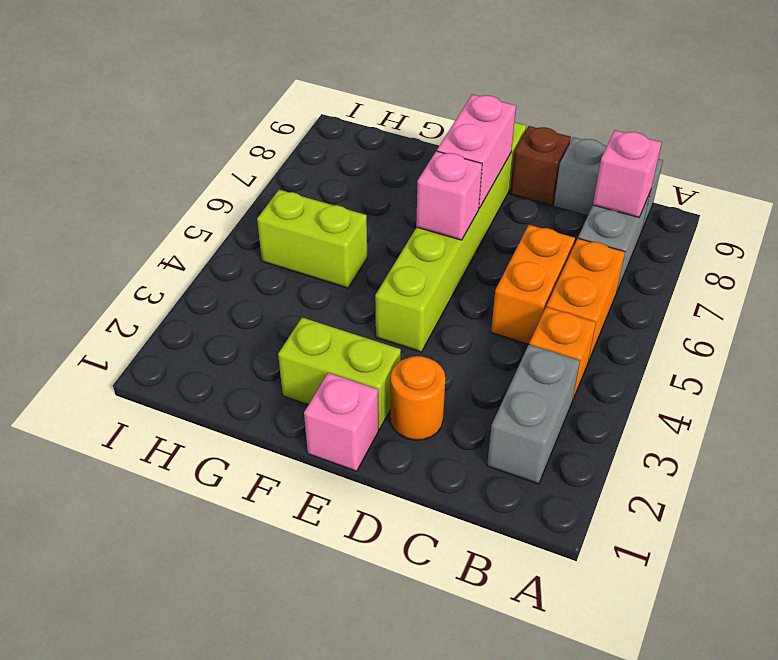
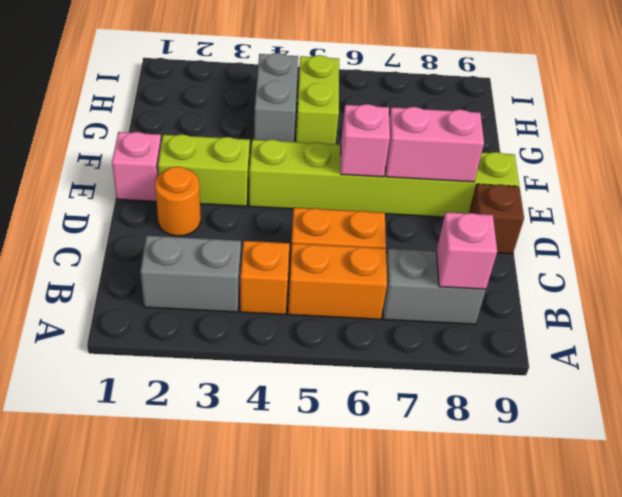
grey brick B9:C9 level 1 -> grey brick G4:H4 level 1
lime brick E2:F2 level 1 -> lime brick E2:E3 level 1

